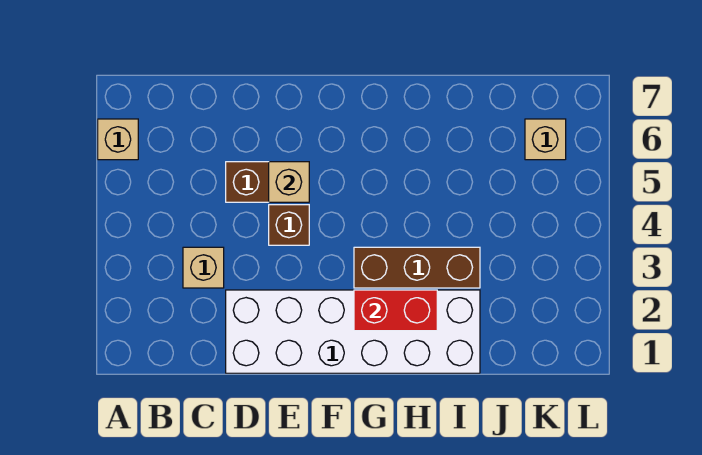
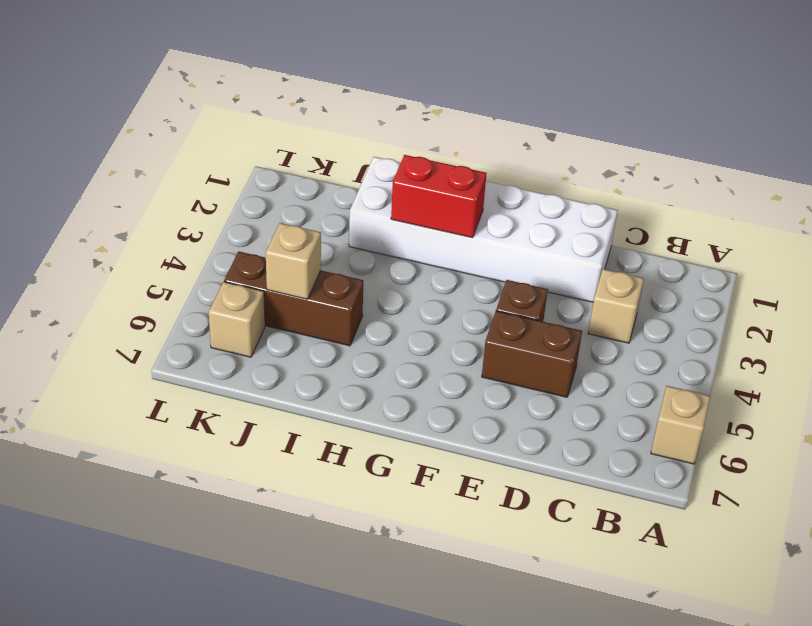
tan brick E5 level 2 -> tan brick J5 level 2
brown brick G3:I3 level 1 -> brown brick I5:K5 level 1

